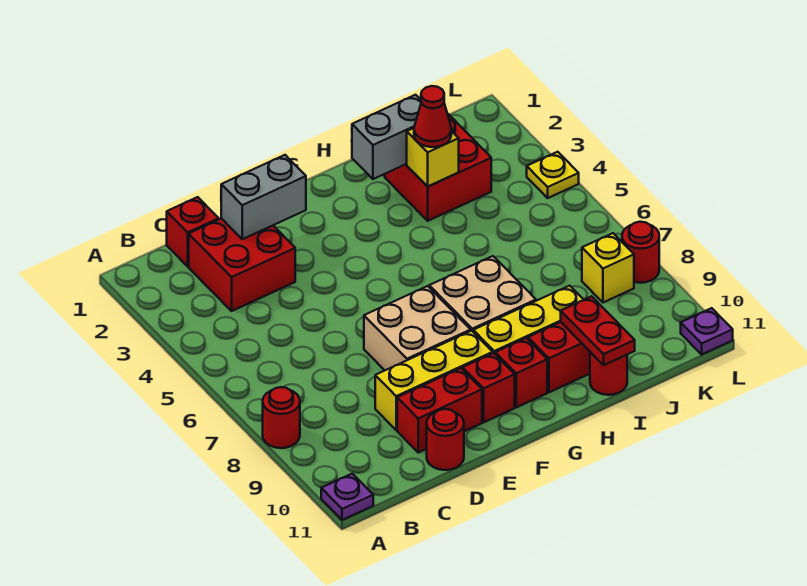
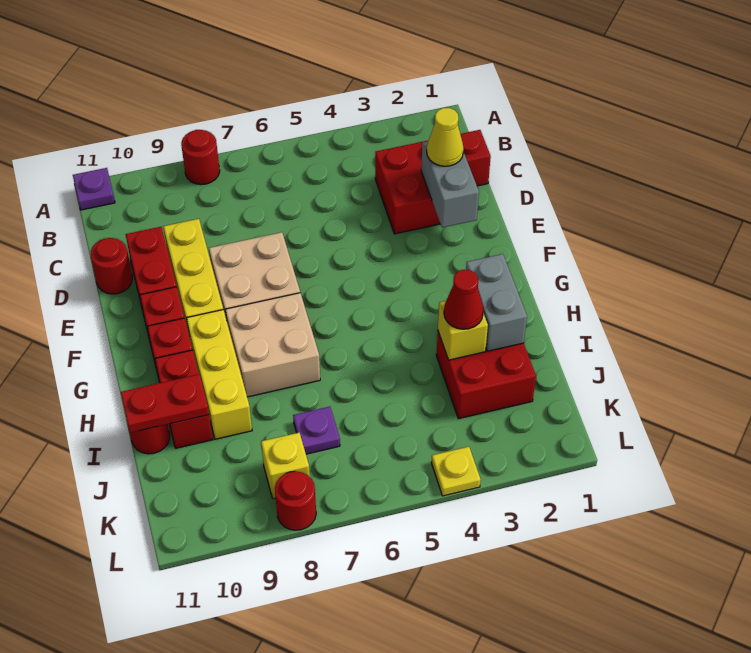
none -> yellow cone D2 level 3
purple plate L11 level 1 -> purple plate J7 level 1

